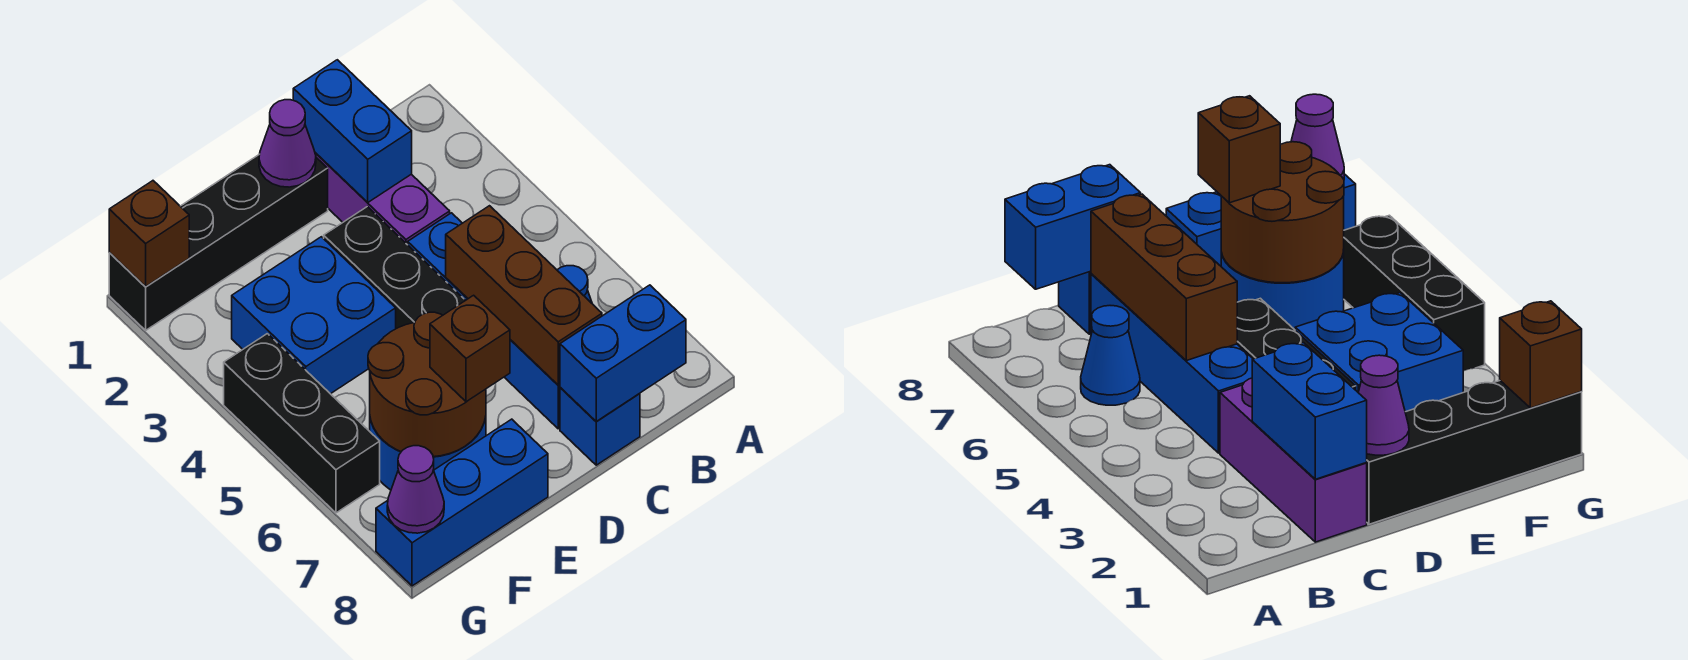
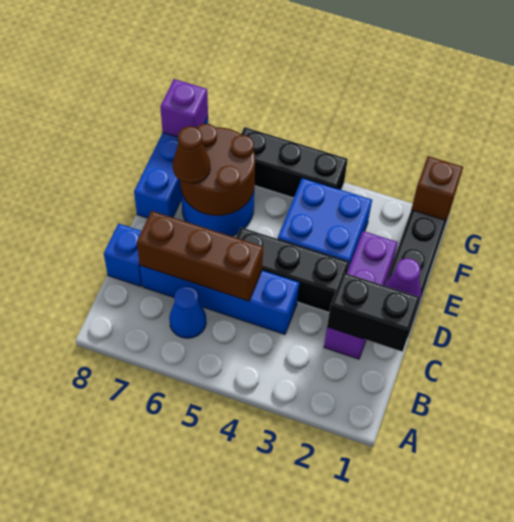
blue brick B8:C8 level 2 -> none
purple brick C1:C3 level 1 -> purple brick C2:E2 level 1
blue brick C1:C2 level 2 -> black brick C1:C2 level 2
brown brick E7 level 3 -> brown cone E7 level 3
purple cone G8 level 2 -> purple brick G8 level 2

